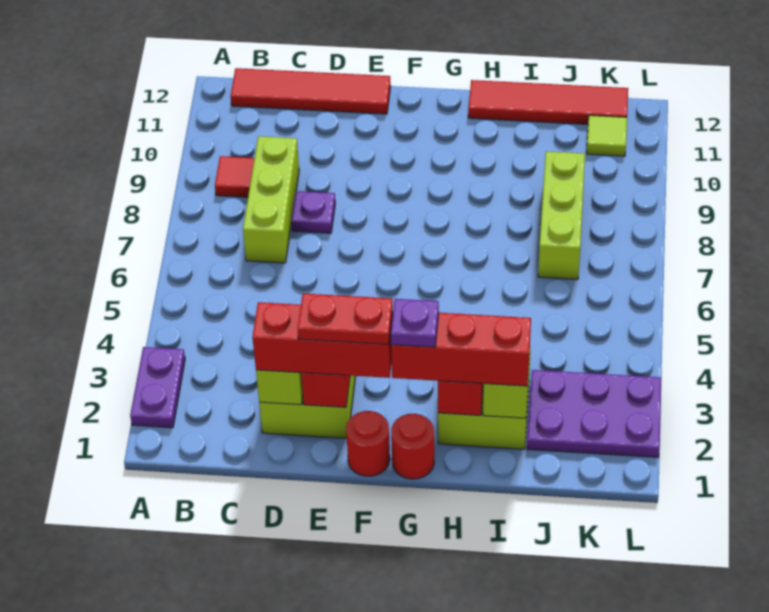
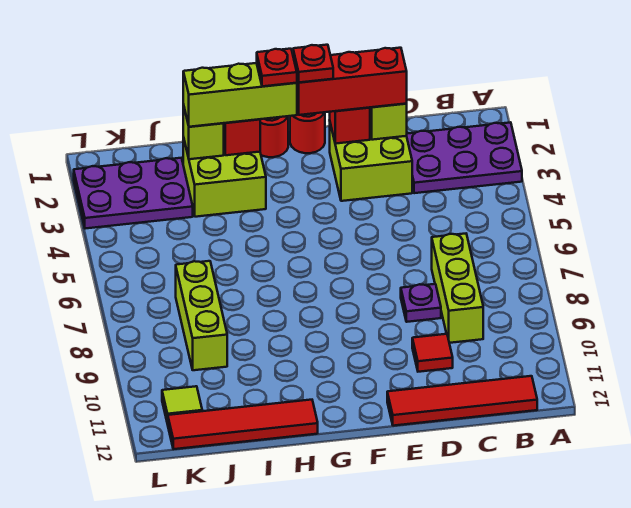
purple plate A2:A3 level 1 -> purple plate A2:C3 level 1
red tile B9 level 1 -> red tile D10 level 1
red plate E2:F2 level 4 -> red plate F2 level 4
red brick G2:I2 level 3 -> lime brick G2:I2 level 3
purple plate G2 level 4 -> red plate G2 level 4

